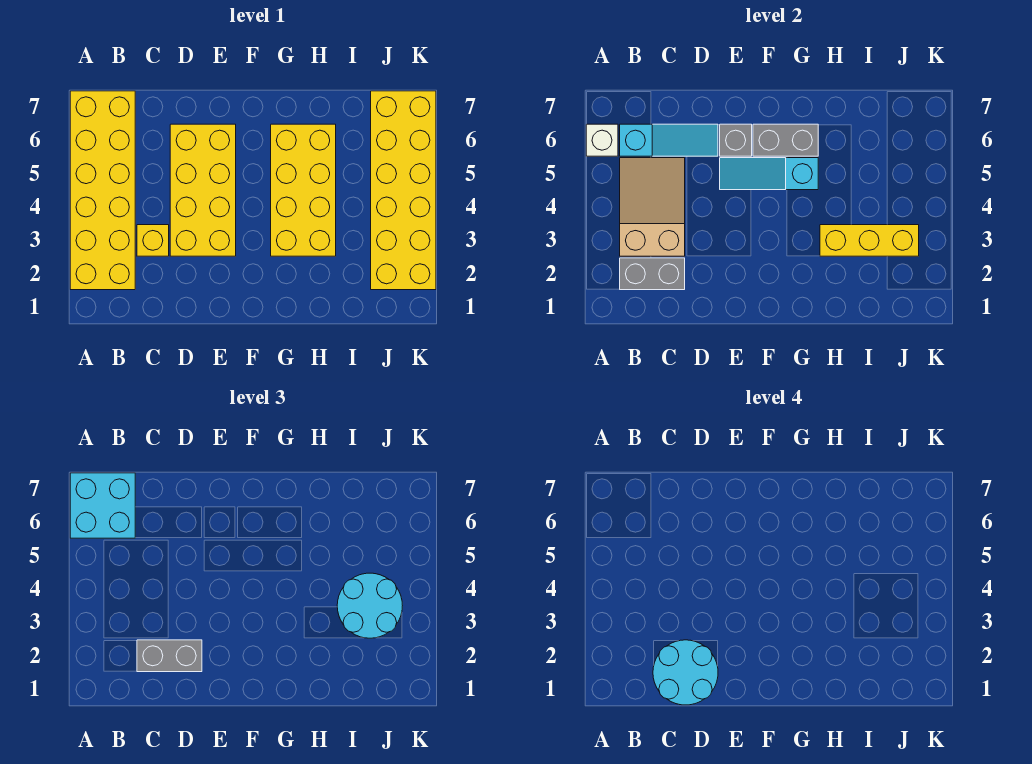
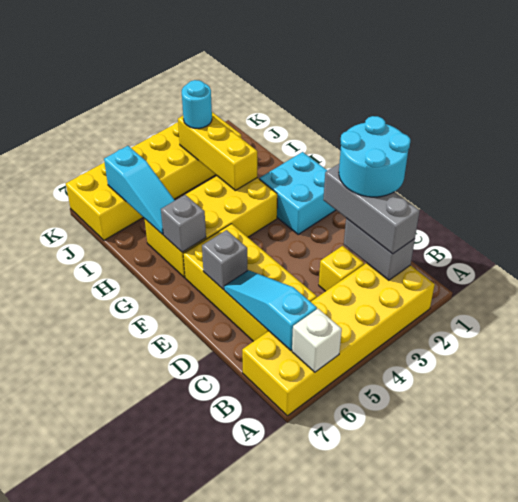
cyan brick A6:B7 level 3 -> cyan brick F1:G2 level 1
tan slope B3:C5 level 2 top 3 -> none
grey brick C2:D2 level 3 -> grey brick B2:D2 level 3
yellow brick D3:E6 level 1 -> yellow brick C5:F6 level 1
cyan slope E5:G5 level 2 top G -> cyan slope H6:J6 level 2 top J
grey brick F6:G6 level 2 -> grey brick G6 level 2
cyan round brick I3:J4 level 3 -> cyan round brick J3 level 3

